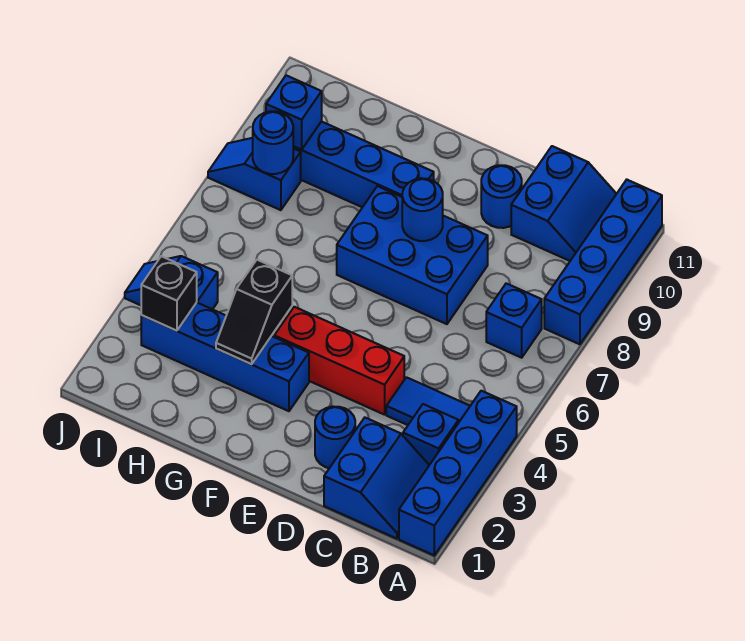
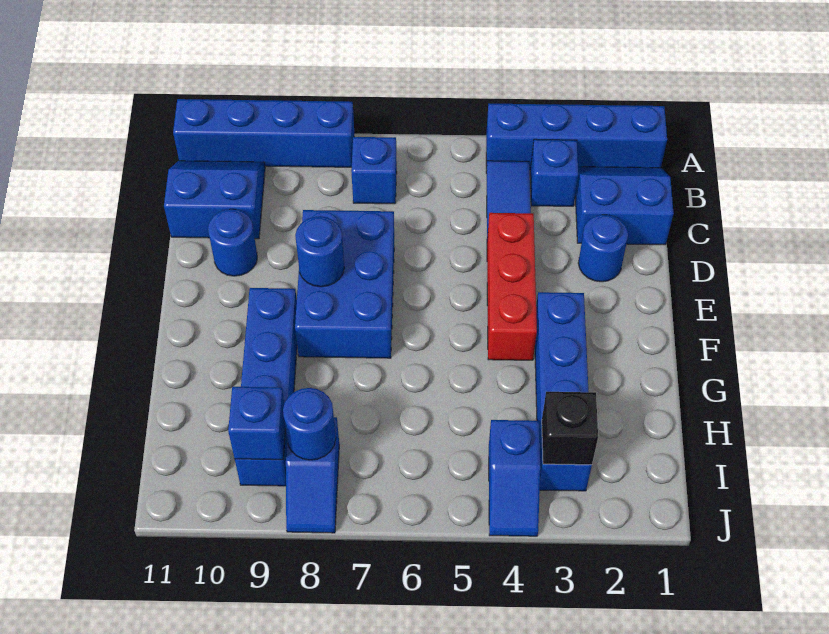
black slope G3:G4 level 2 top 4 -> none

